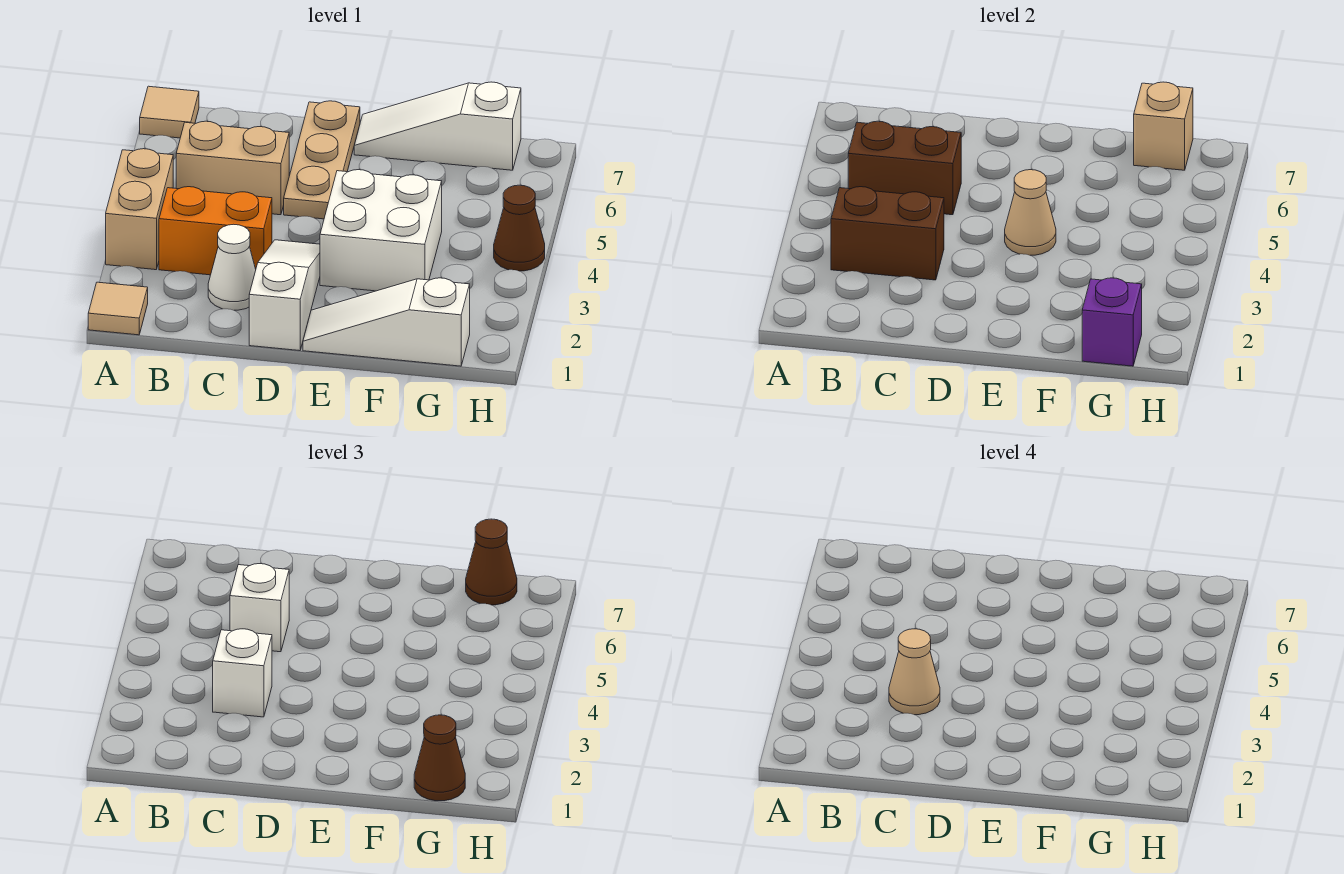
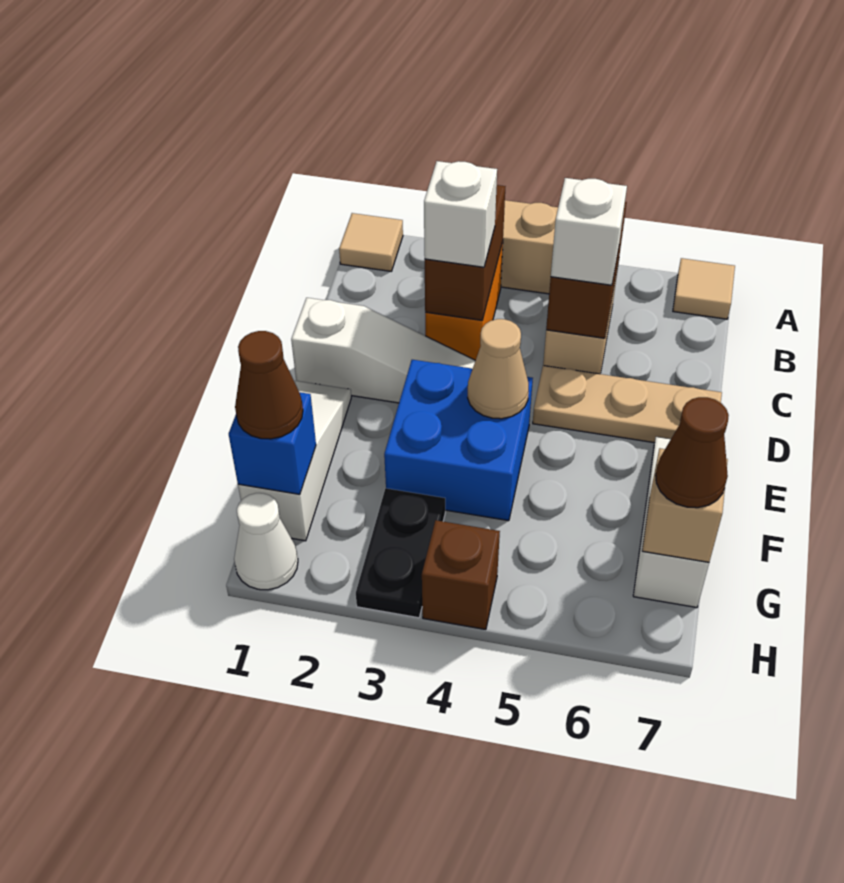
white cone C2 level 1 -> white cone H1 level 1
tan cone C3 level 4 -> none
white brick E3:F4 level 1 -> blue brick E3:F4 level 1
purple brick G1 level 2 -> blue brick G1 level 2
none -> black plate G3:H3 level 1
brown cone H4 level 1 -> brown brick H4 level 1

